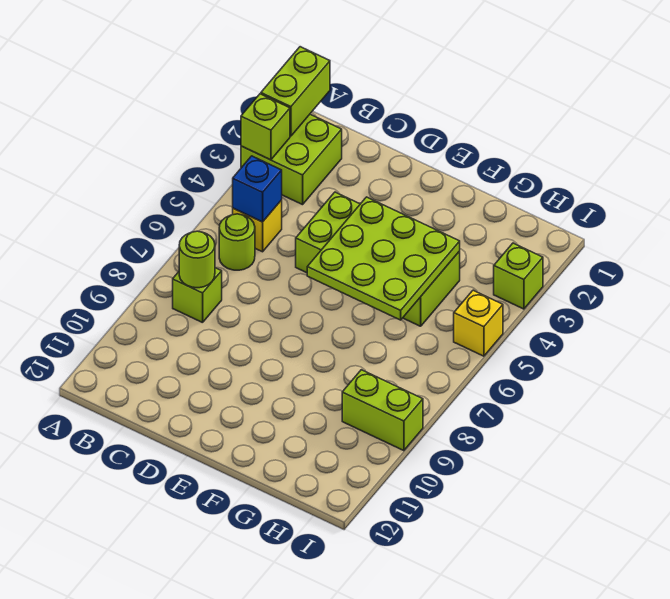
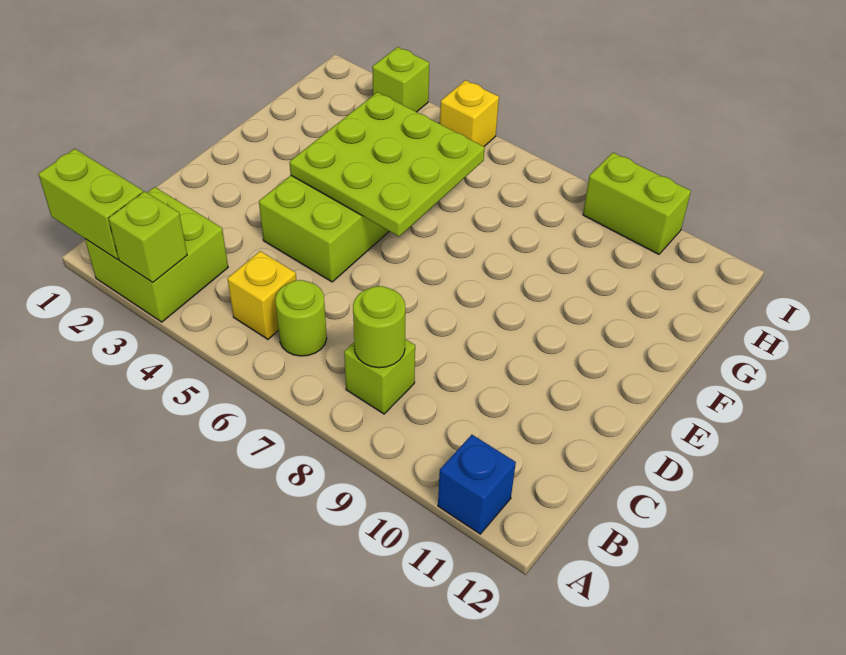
blue brick B5 level 2 -> blue brick A11 level 1
lime brick H9:I9 level 1 -> lime brick I9:I10 level 1

